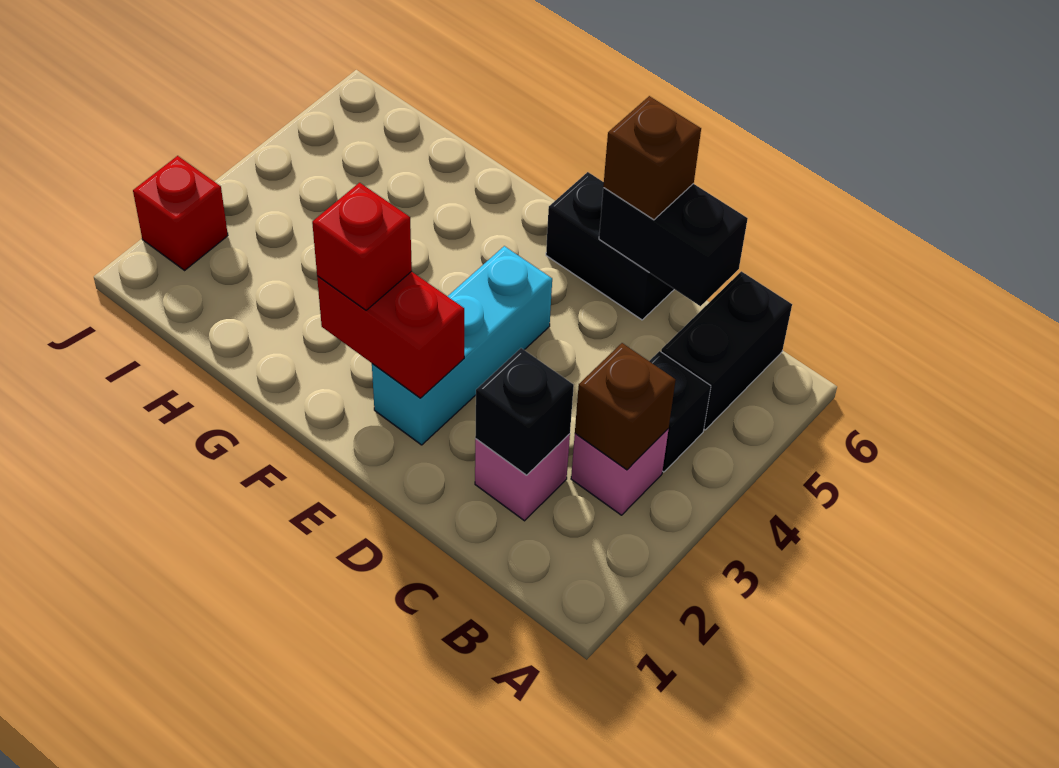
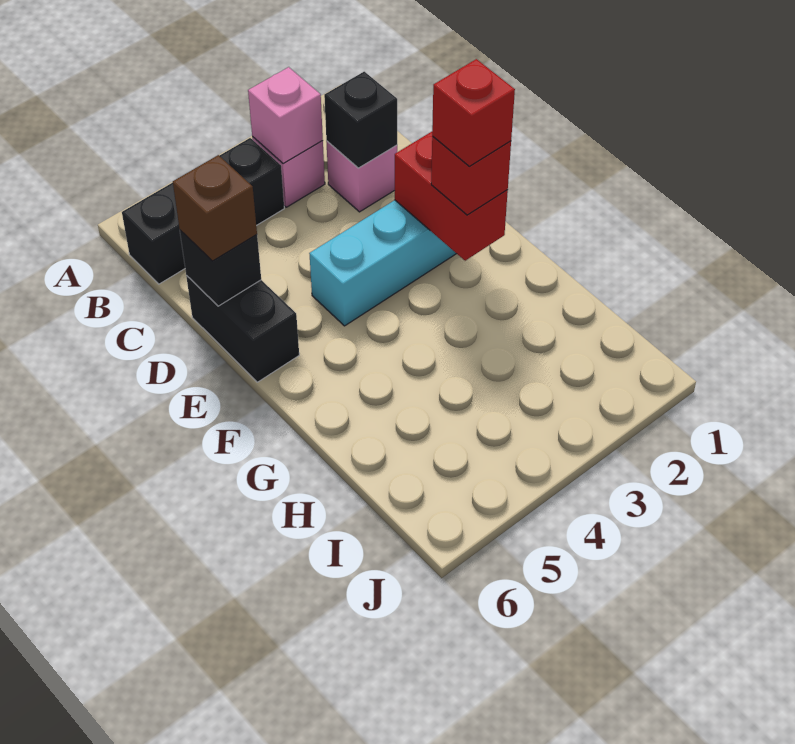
brown brick B3 level 2 -> pink brick B3 level 2
black brick C6:D6 level 2 -> black brick D6 level 2
red brick J2 level 1 -> red brick F2 level 4

